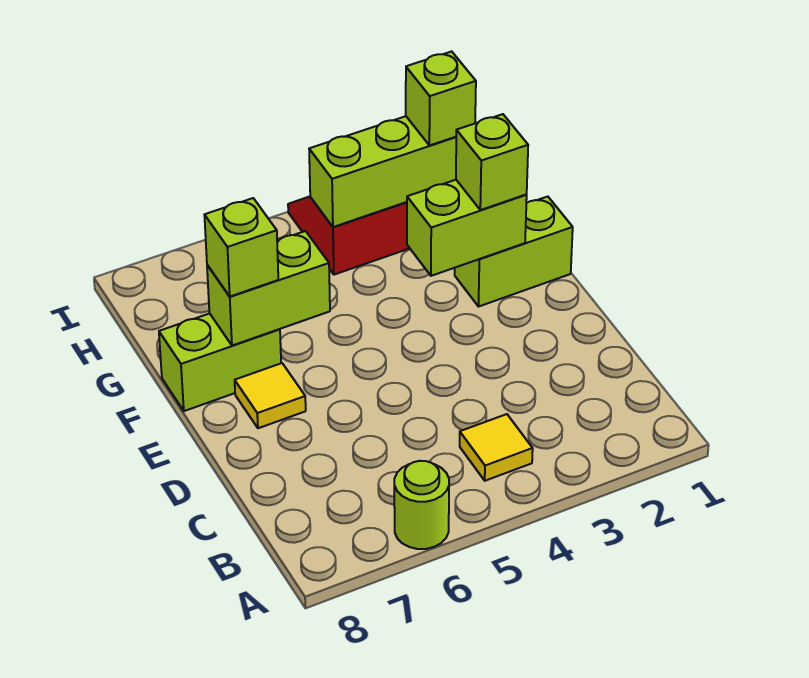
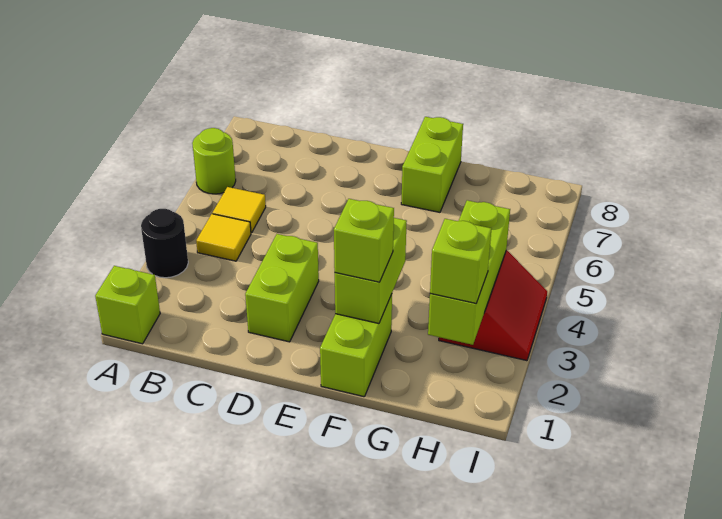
none -> black round brick A3 level 1
yellow tile E7 level 1 -> yellow tile B5 level 1
lime brick F6:F7 level 2 -> lime brick D2:D3 level 1
lime brick F7 level 3 -> lime brick A1 level 1

